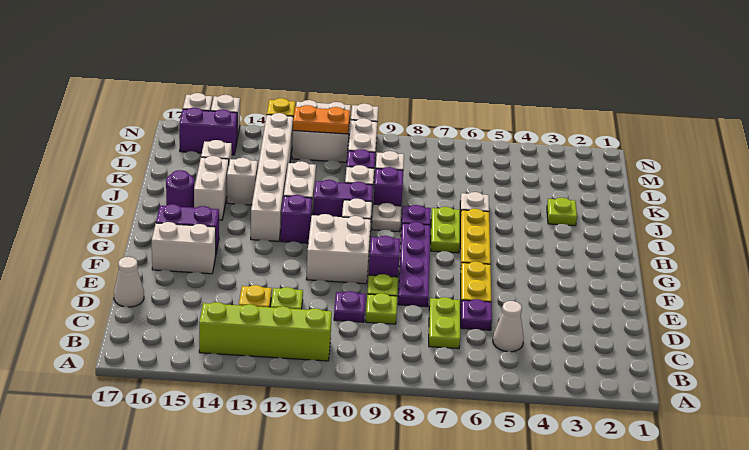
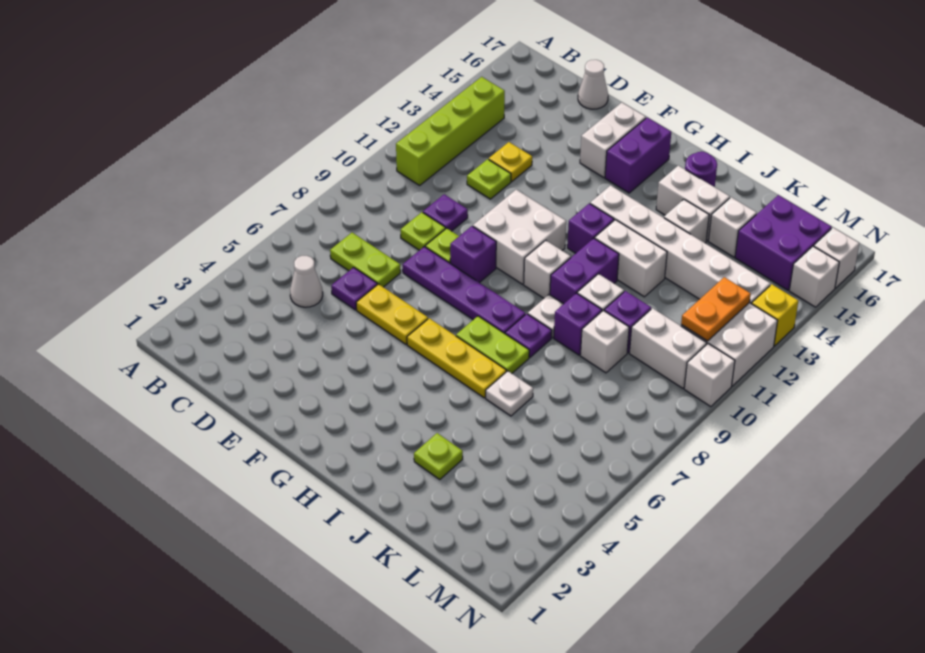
purple brick M15:M16 level 1 -> purple brick L15:M16 level 1

